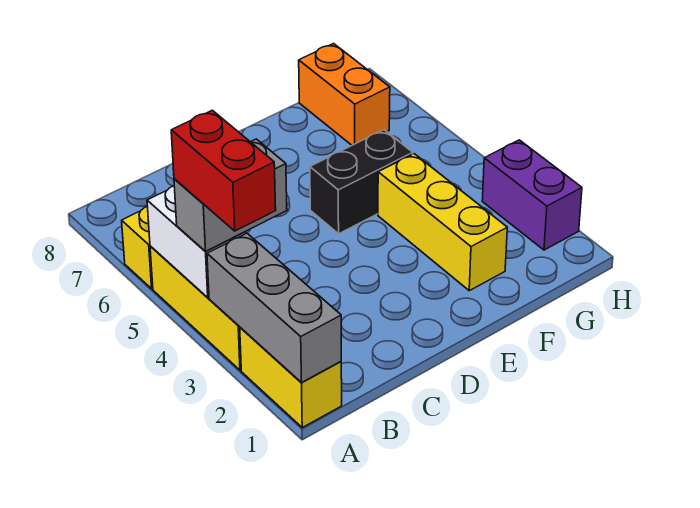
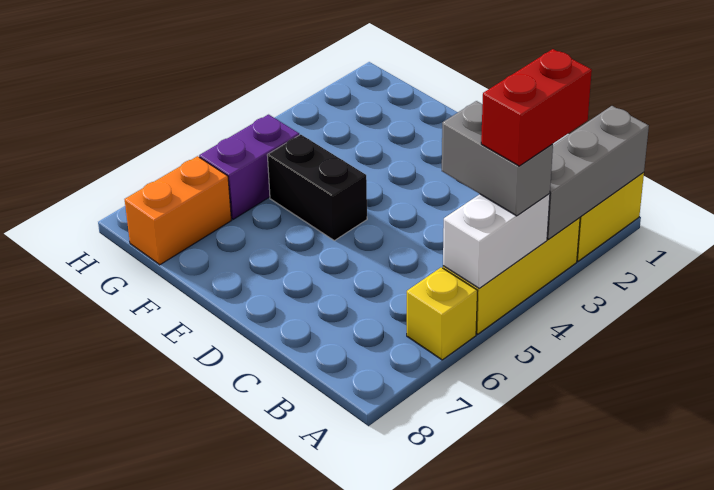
yellow brick F2:F4 level 1 -> none
purple brick H2:H3 level 1 -> purple brick G5:G6 level 1

